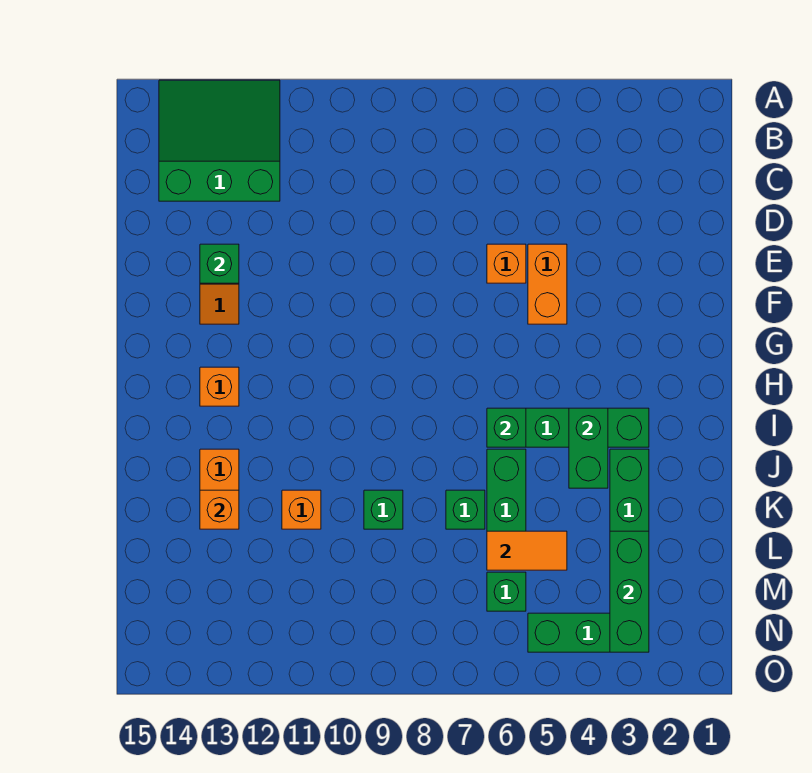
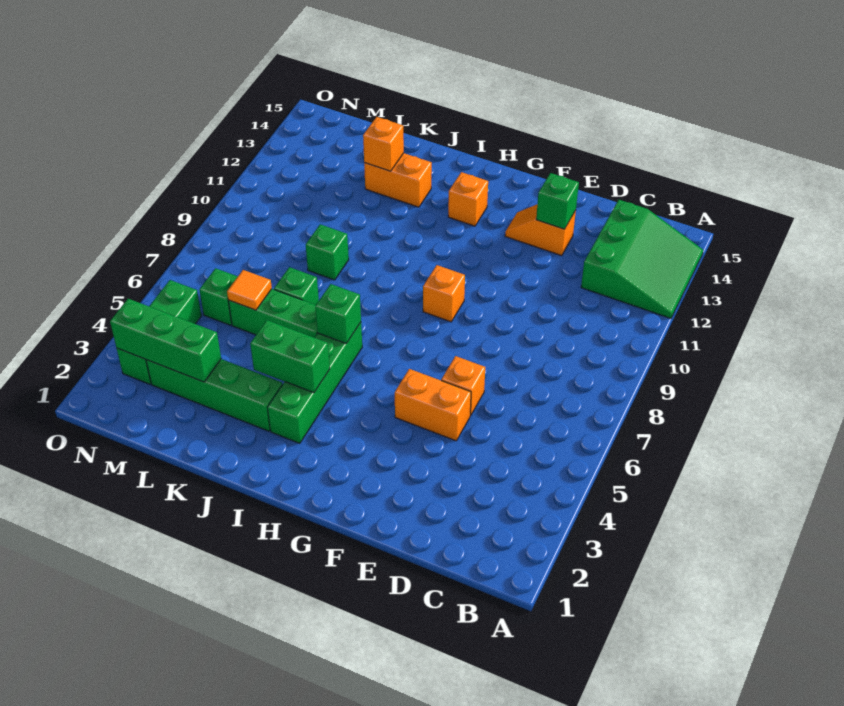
orange brick K11 level 1 -> orange brick G9 level 1
orange tile L5:L6 level 2 -> orange tile L6 level 2

